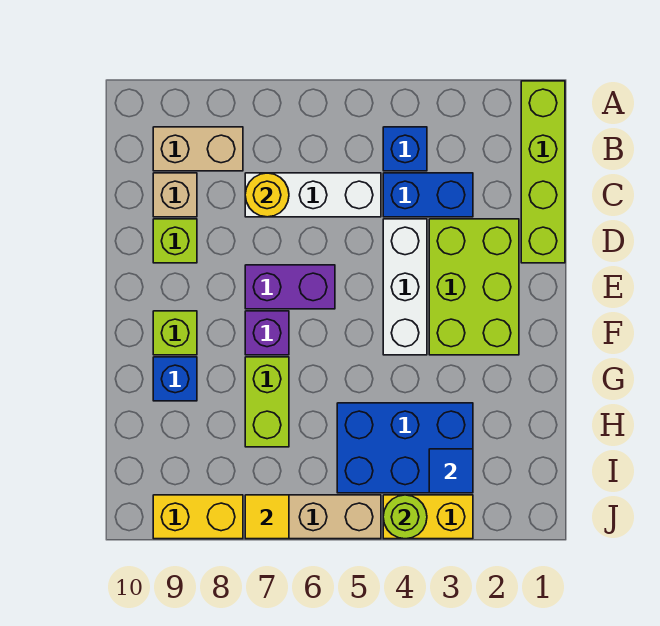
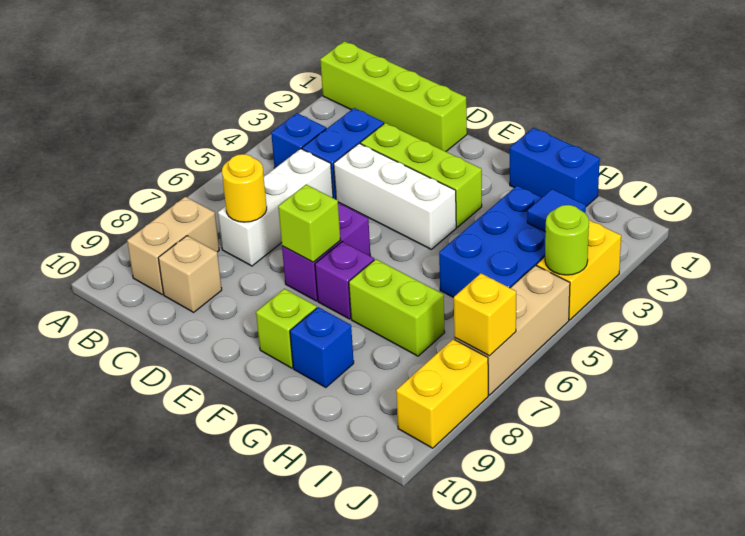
lime brick D2:F3 level 1 -> lime brick D3:F3 level 1
lime brick D9 level 1 -> lime brick E7 level 2
none -> blue brick G1:H1 level 1
yellow tile J7 level 2 -> yellow brick J7 level 2

